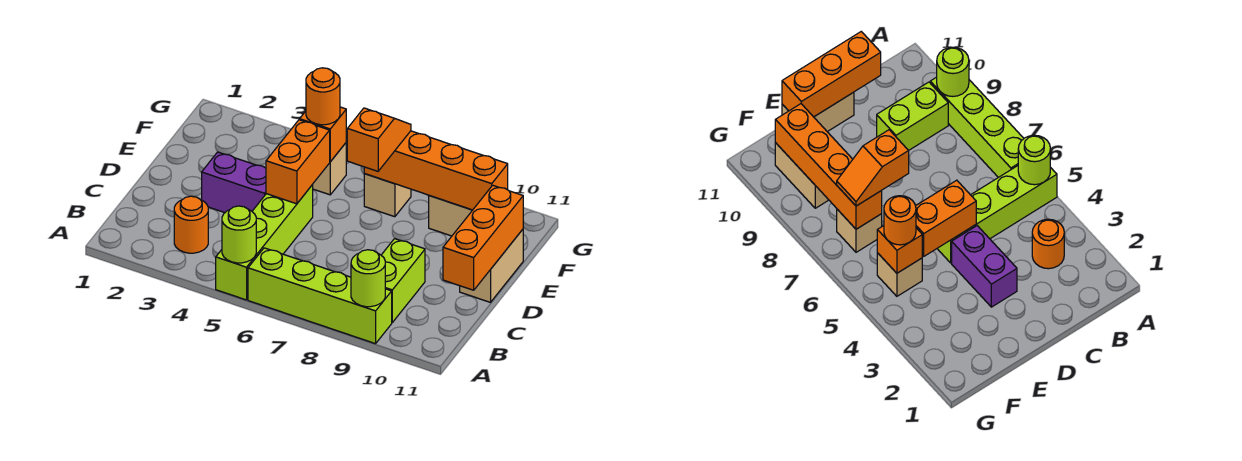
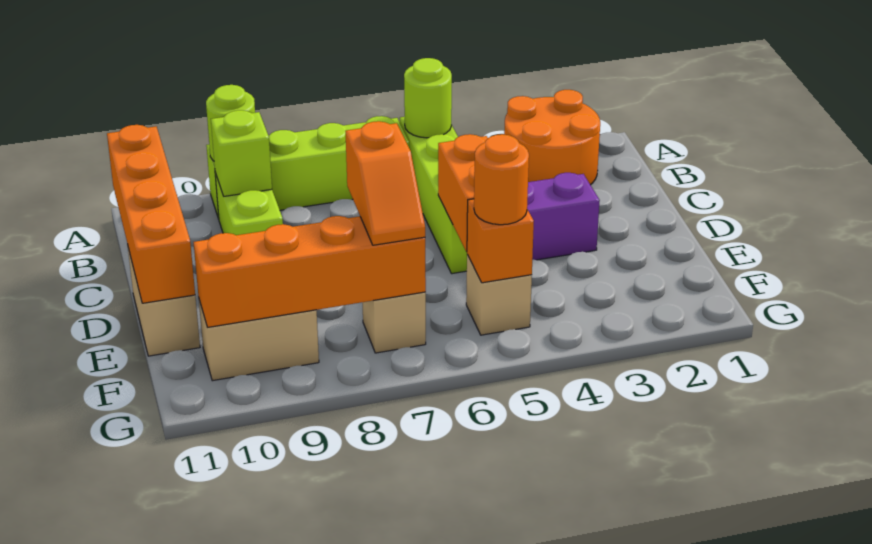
orange round brick B3 level 1 -> orange round brick A2:B3 level 1
none -> lime brick B9 level 2
orange brick C11:E11 level 2 -> orange brick B11:E11 level 2

